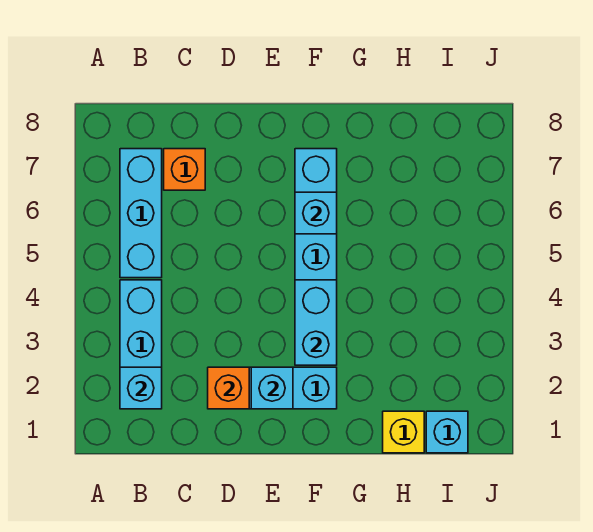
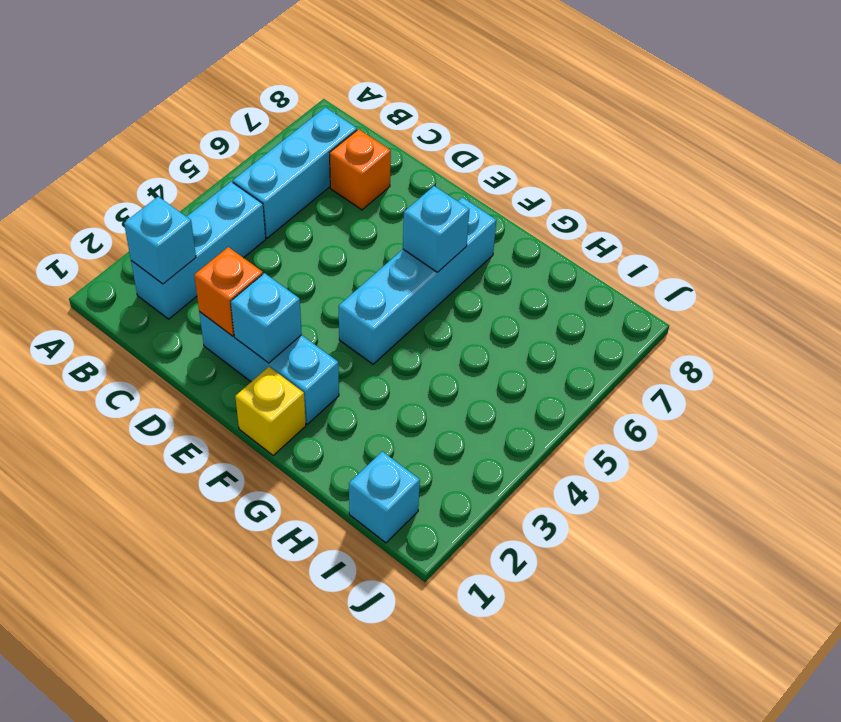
cyan brick F3:F4 level 2 -> none
yellow brick H1 level 1 -> yellow brick F1 level 1

